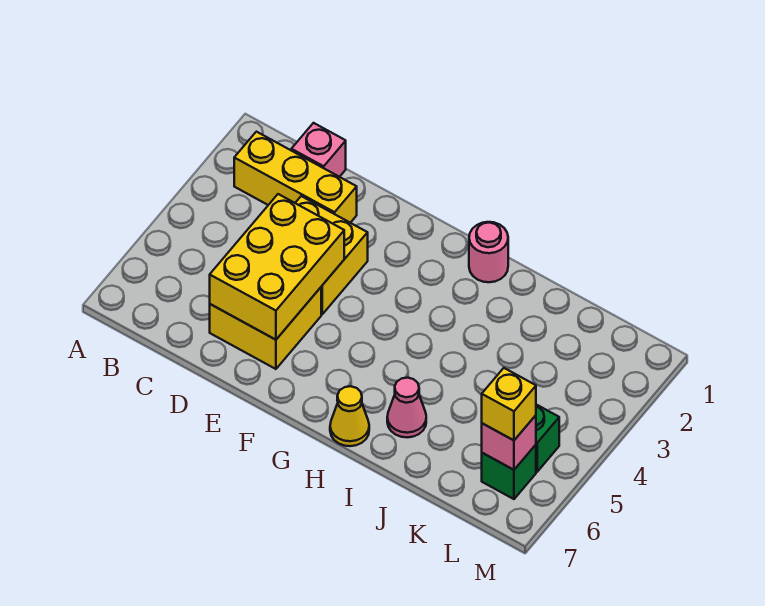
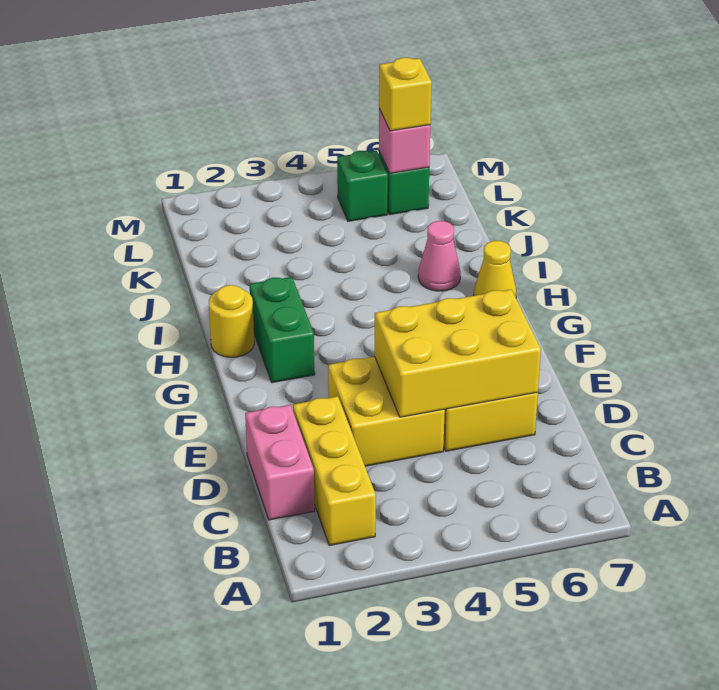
pink brick C1 level 1 -> pink brick C1:D1 level 1
none -> green brick G2:H2 level 1
pink round brick H1 level 1 -> yellow round brick H1 level 1

